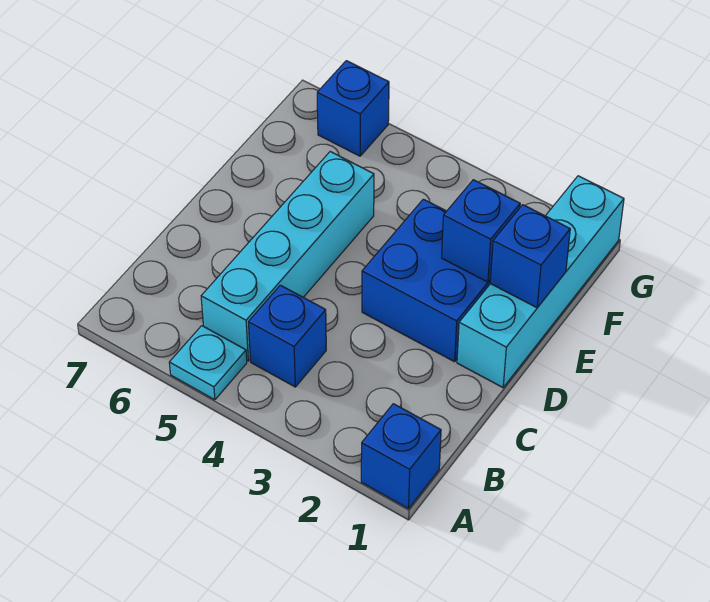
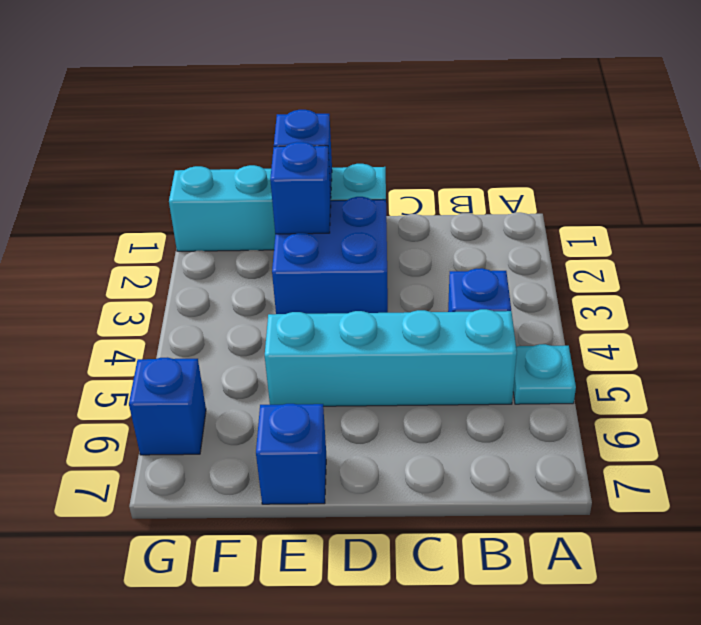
blue brick A1 level 1 -> blue brick E7 level 1

